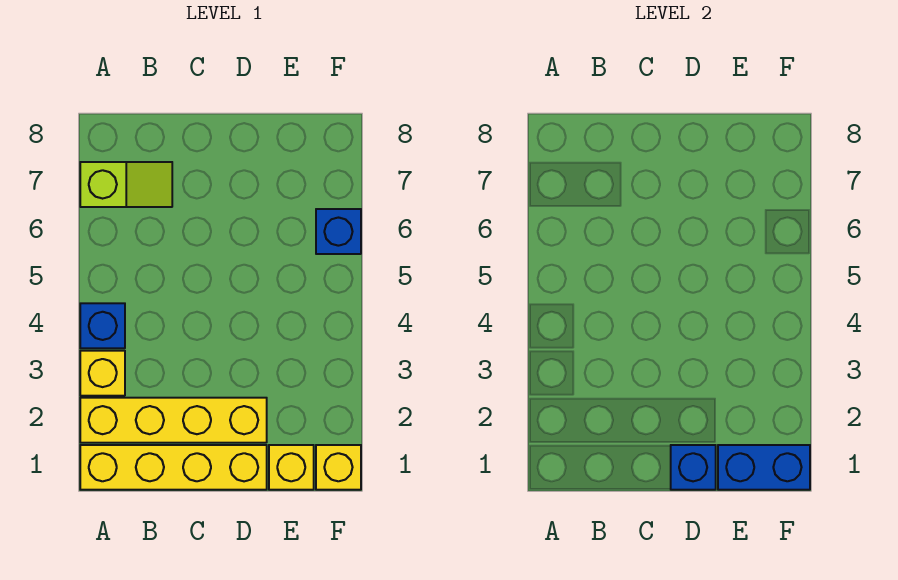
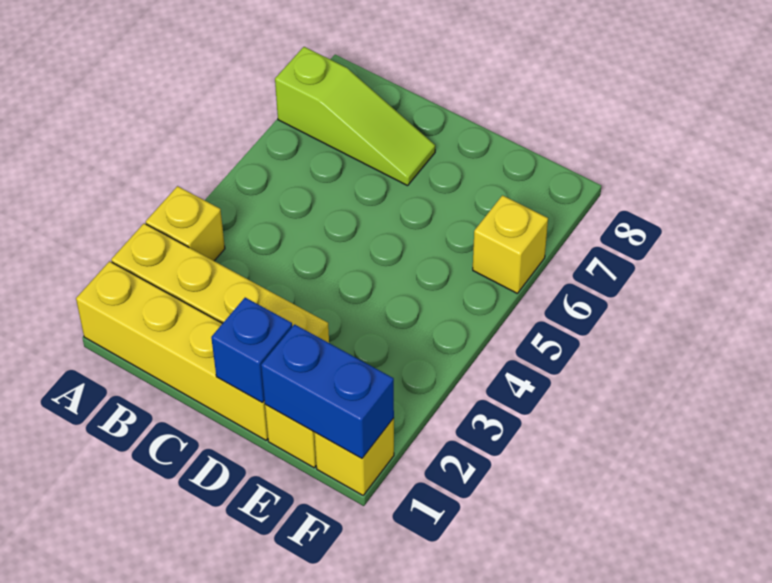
blue brick A4 level 1 -> none
lime slope A7:B7 level 1 top A -> lime slope A7:C7 level 1 top A
blue brick F6 level 1 -> yellow brick F6 level 1

